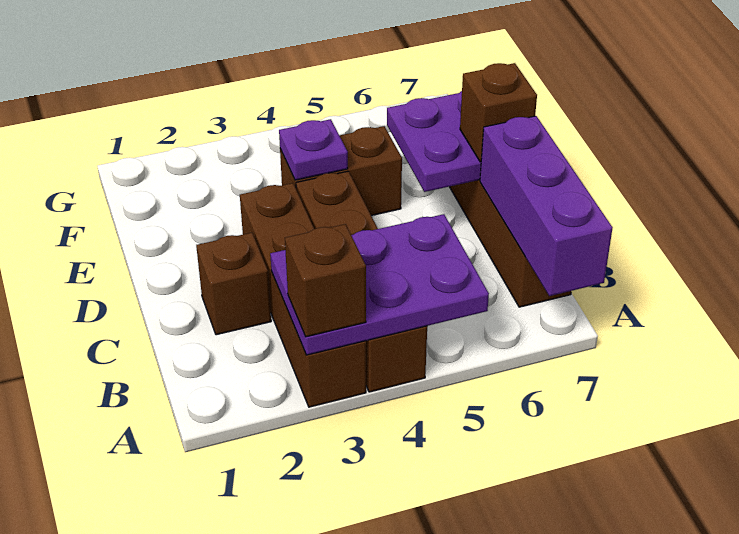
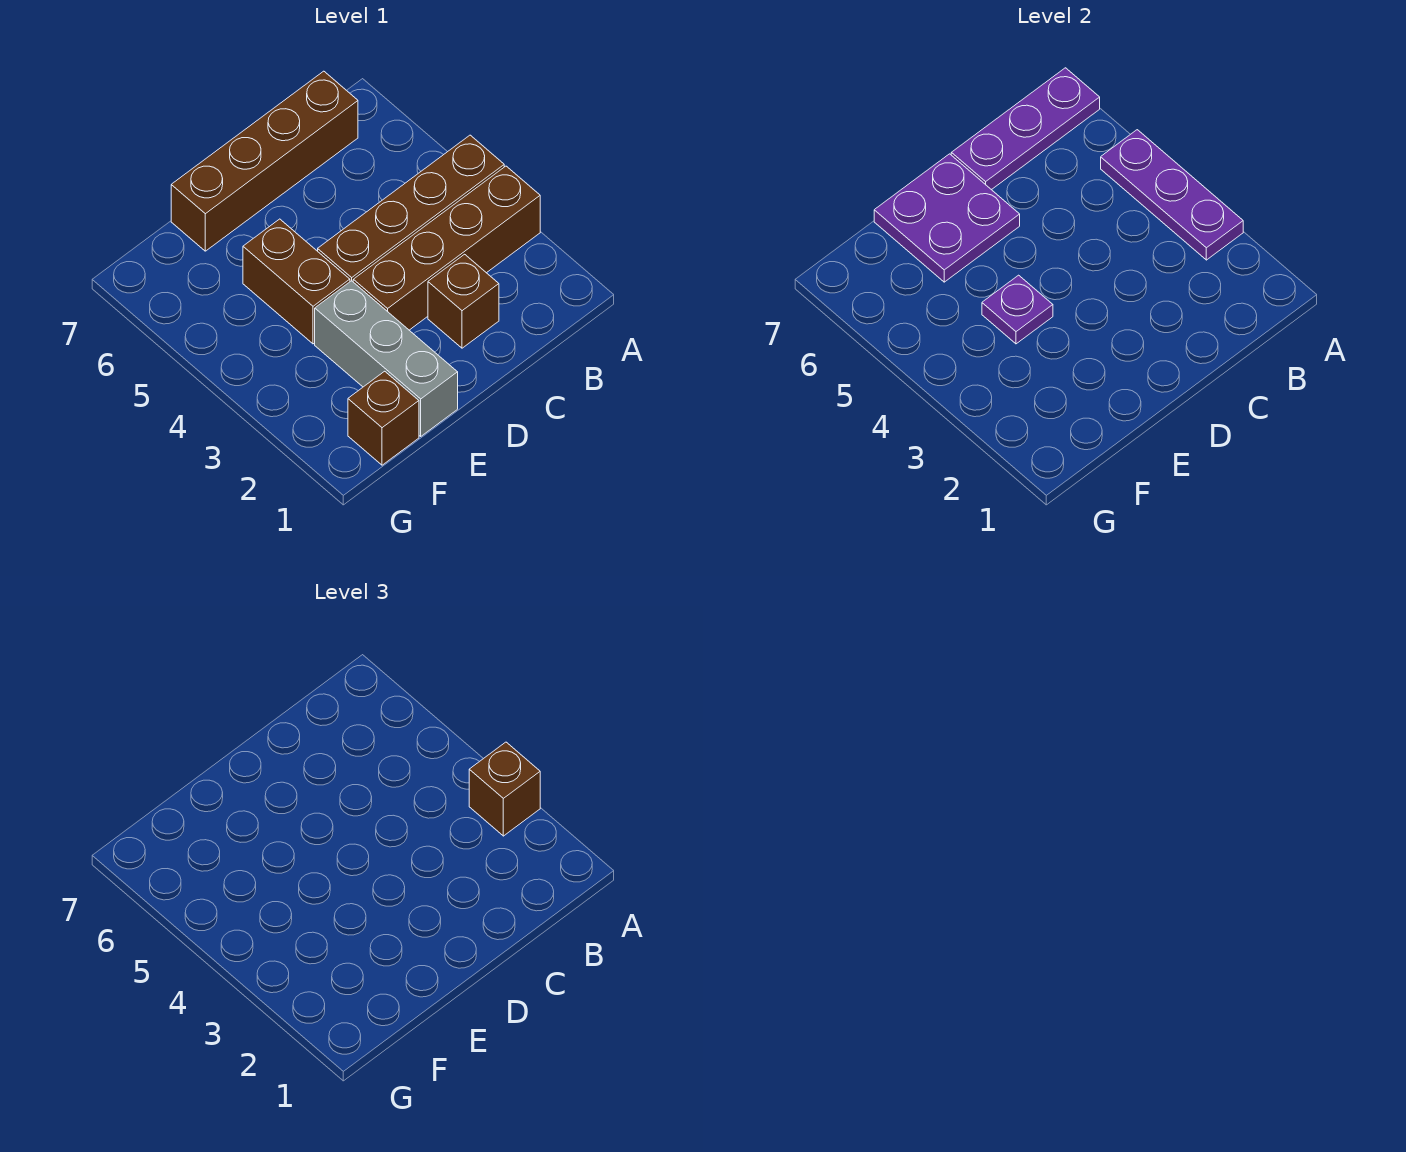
purple plate A3:B5 level 2 -> purple plate A3:A5 level 2
purple brick A7:C7 level 2 -> purple plate A7:C7 level 2
brown brick D7 level 3 -> brown brick F1 level 1
none -> grey brick E1:E3 level 1

